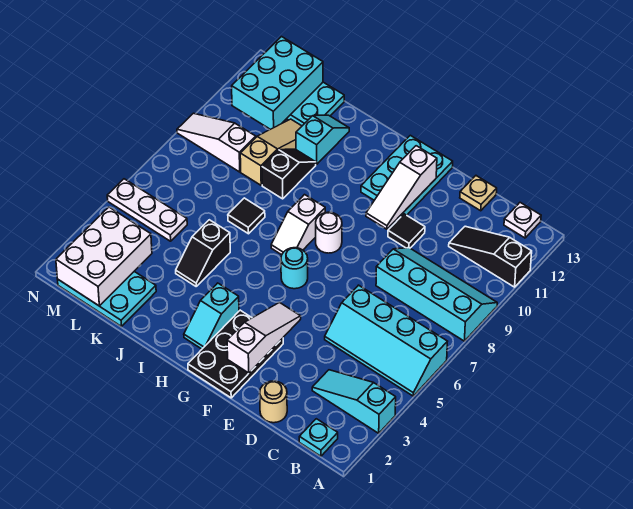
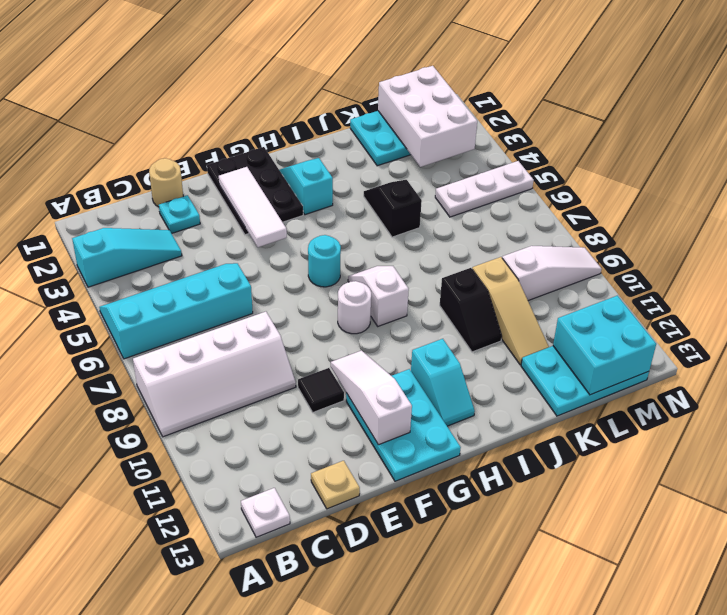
cyan slope A8:D9 level 1 top 8 -> white slope A8:D9 level 1 top 8
black slope A11:C11 level 1 top A -> none
cyan plate B1 level 1 -> cyan plate D2 level 1
white slope F2:F4 level 2 top 2 -> white tile F2:F4 level 2
black tile J7 level 1 -> none
cyan slope J11:J12 level 1 top 11 -> cyan slope H11:H12 level 1 top 11
cyan brick L11:M13 level 2 -> cyan brick L12:M13 level 2

